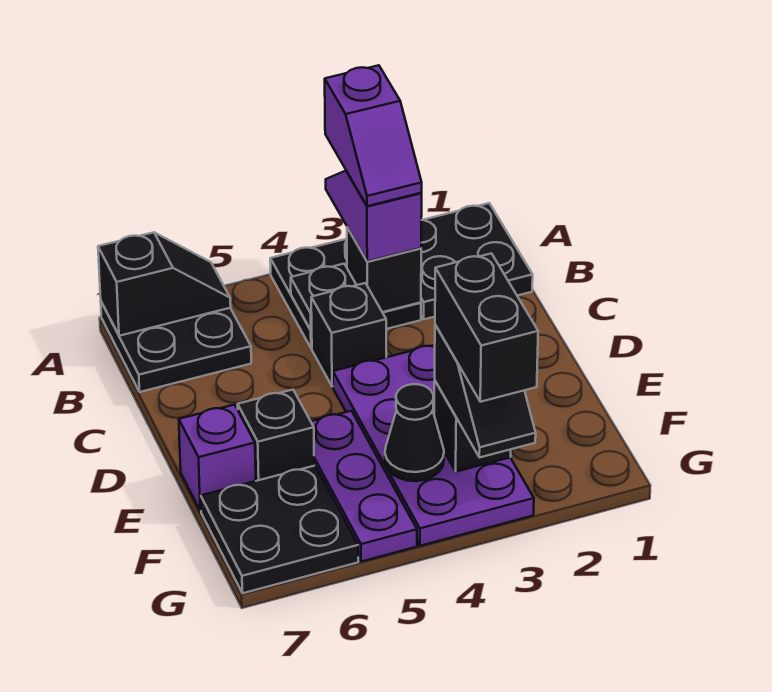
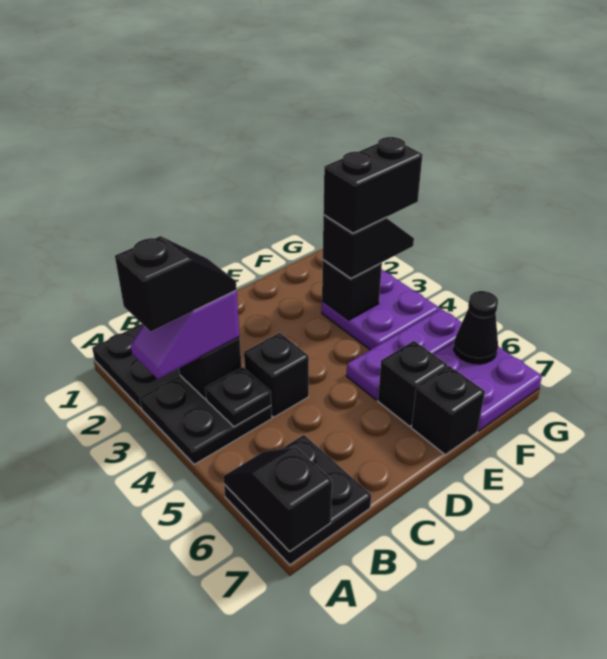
purple slope A3:B3 level 4 top A -> black slope A3:B3 level 4 top A
purple plate D3:G4 level 1 -> purple plate F3:G4 level 1
purple brick E7 level 1 -> black brick E7 level 1
black cone F4 level 2 -> black cone G6 level 2
black plate F6:G7 level 1 -> purple plate F6:G7 level 1

